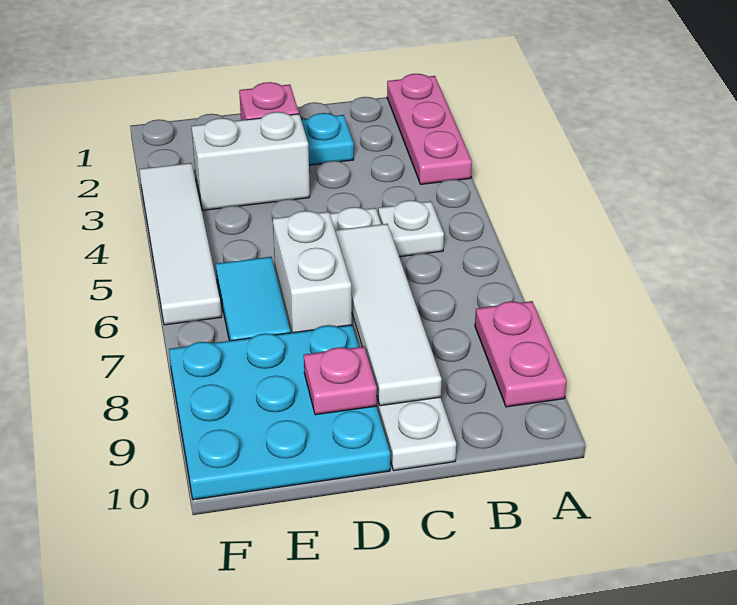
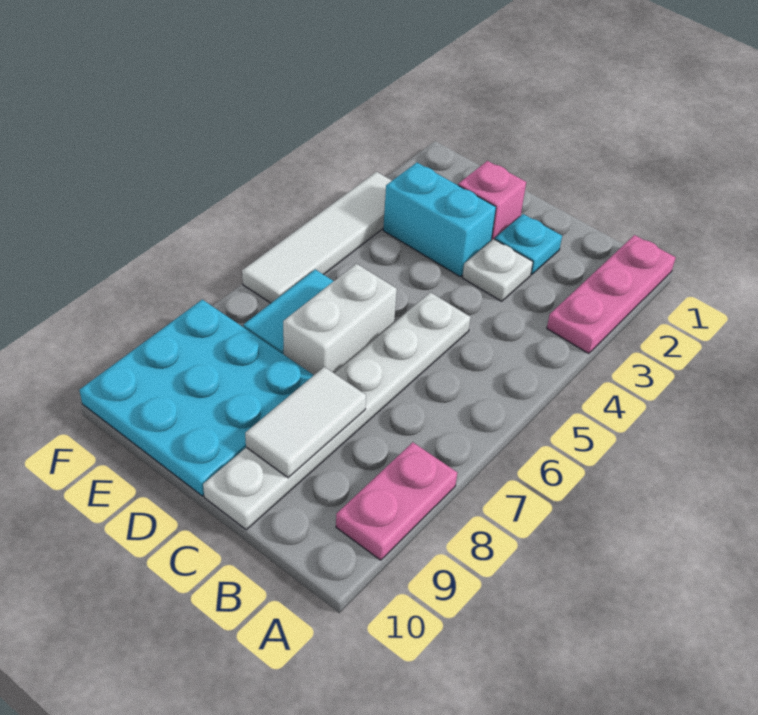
white plate B5 level 1 -> white plate C3 level 1
white tile C6:C9 level 2 -> white tile C8:C9 level 2
white brick D3:E3 level 1 -> cyan brick D3:E3 level 1
pink plate D9 level 2 -> none

